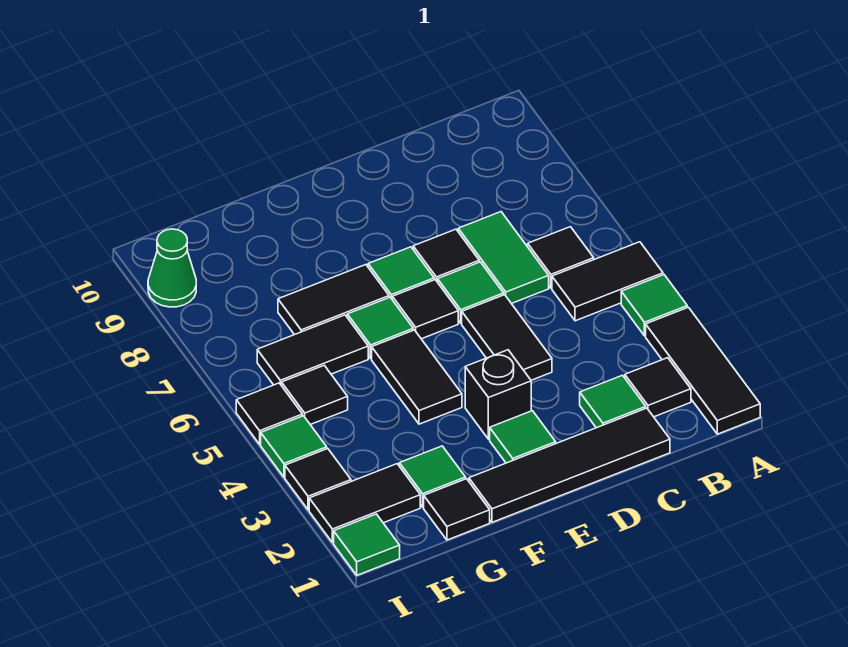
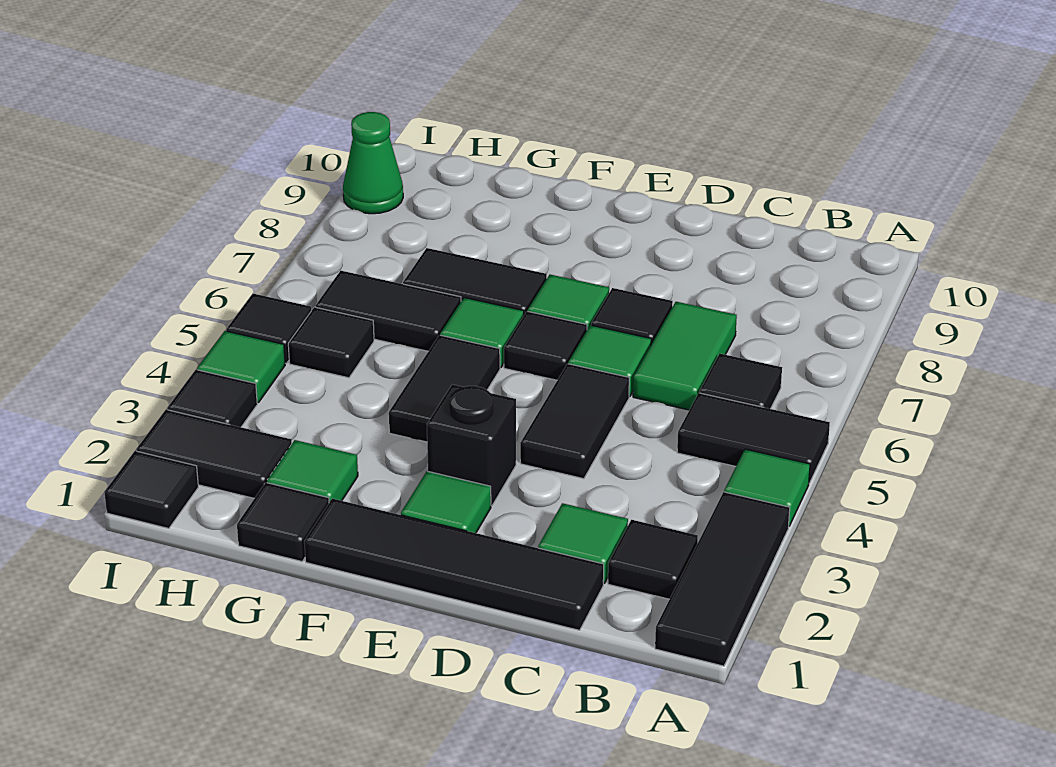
green tile I1 level 1 -> black tile I1 level 1

